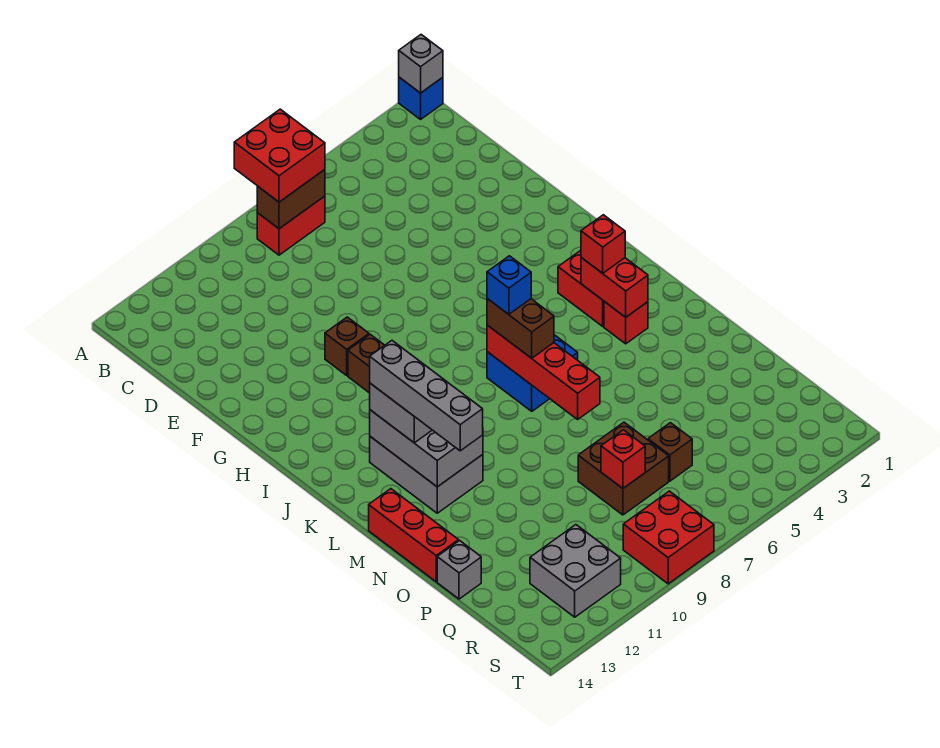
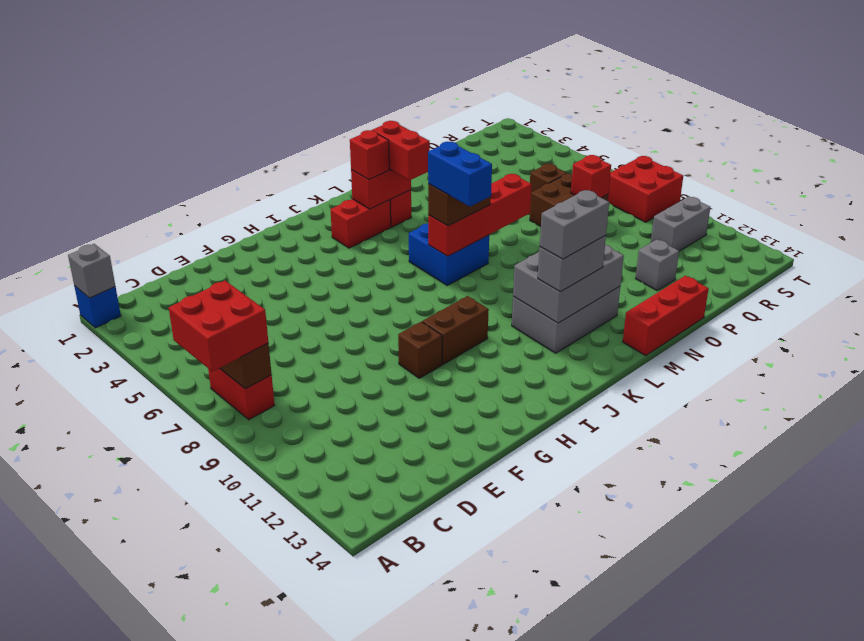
blue brick K7 level 4 -> blue brick K7:K8 level 4
grey brick K12:N12 level 4 -> grey brick K12:L12 level 4
none -> red brick L3:L4 level 3
grey brick P14 level 1 -> grey brick P12 level 1
grey brick R11:S12 level 1 -> grey brick R11:S11 level 1

